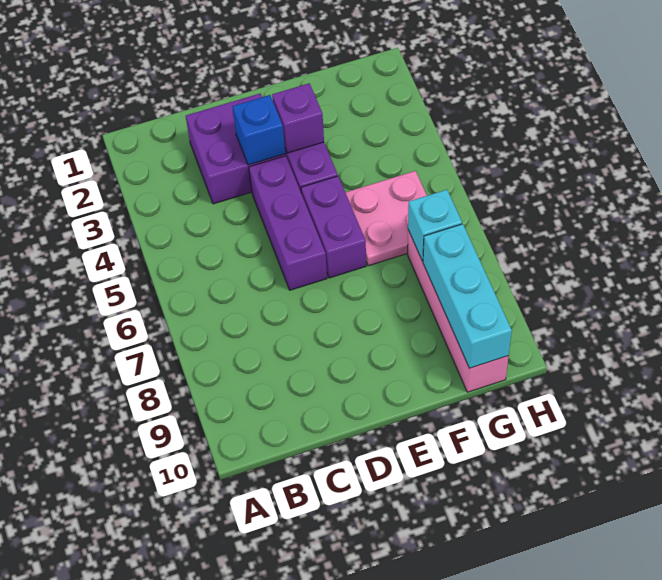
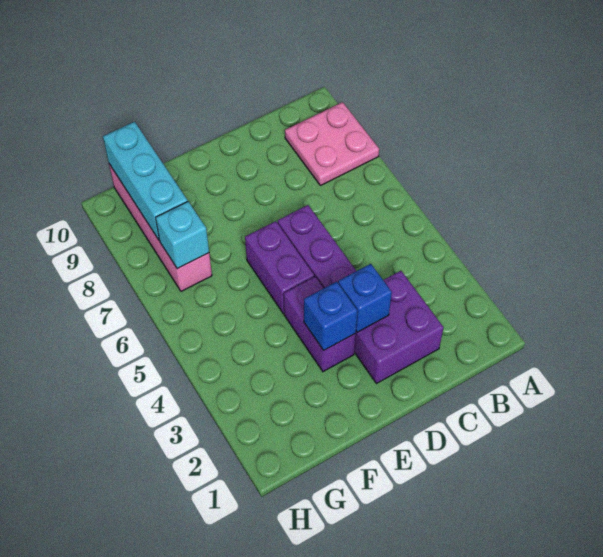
purple brick E3 level 2 -> blue brick E3 level 2
pink plate F5:G6 level 1 -> pink plate A8:B9 level 1

